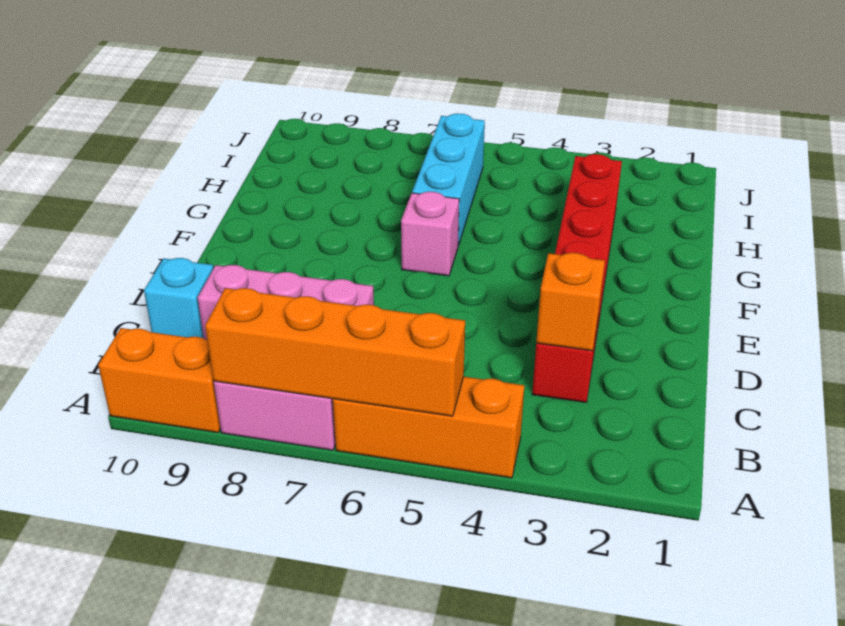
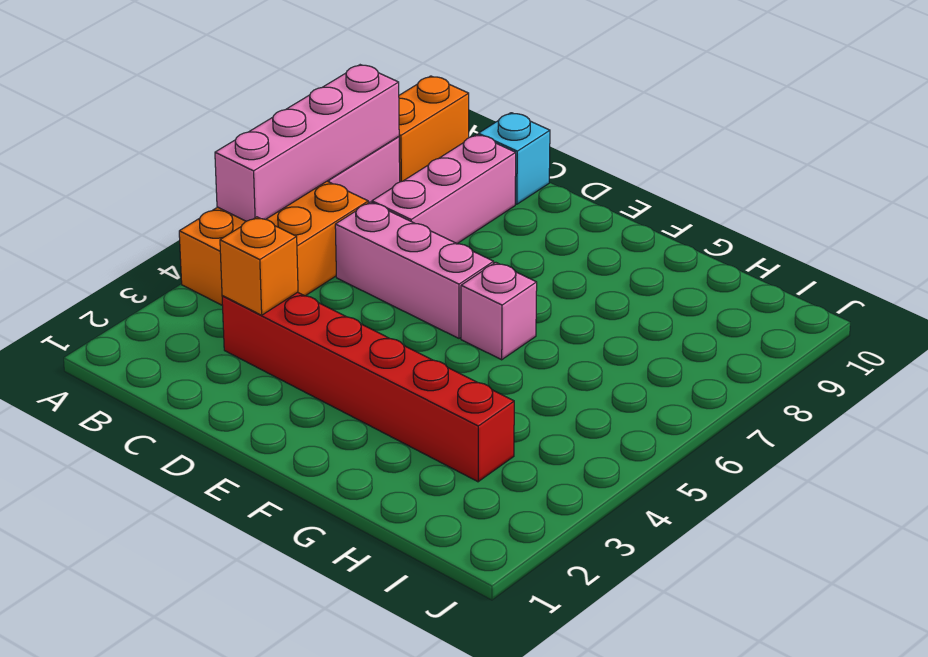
orange brick A4:A6 level 1 -> orange brick A4:B6 level 1
orange brick A5:A8 level 2 -> pink brick A5:A8 level 2
none -> pink brick C6:E6 level 1
cyan brick G6:I6 level 1 -> none

